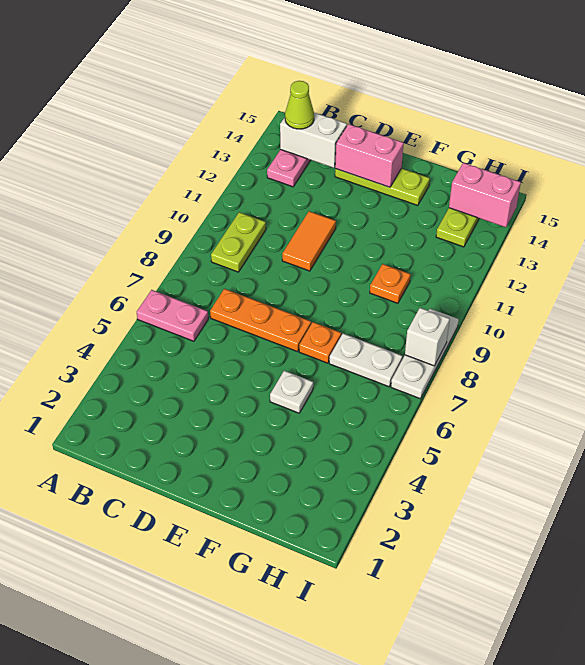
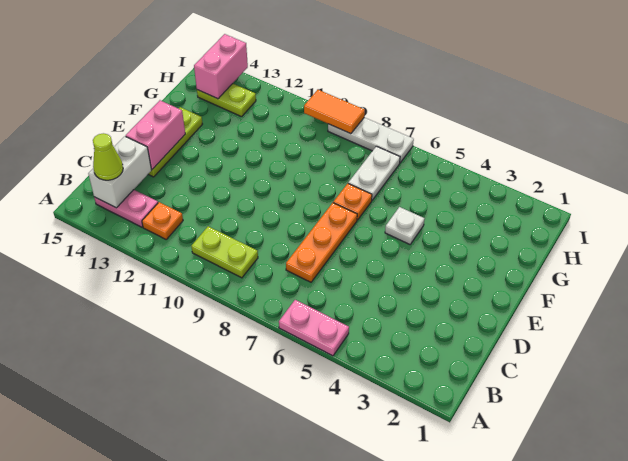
pink plate A6:B6 level 1 -> pink plate A5:A6 level 1
orange tile D10:D11 level 1 -> orange tile I9:I10 level 2
orange plate G10 level 1 -> orange plate B12 level 1
white brick I8 level 2 -> none

